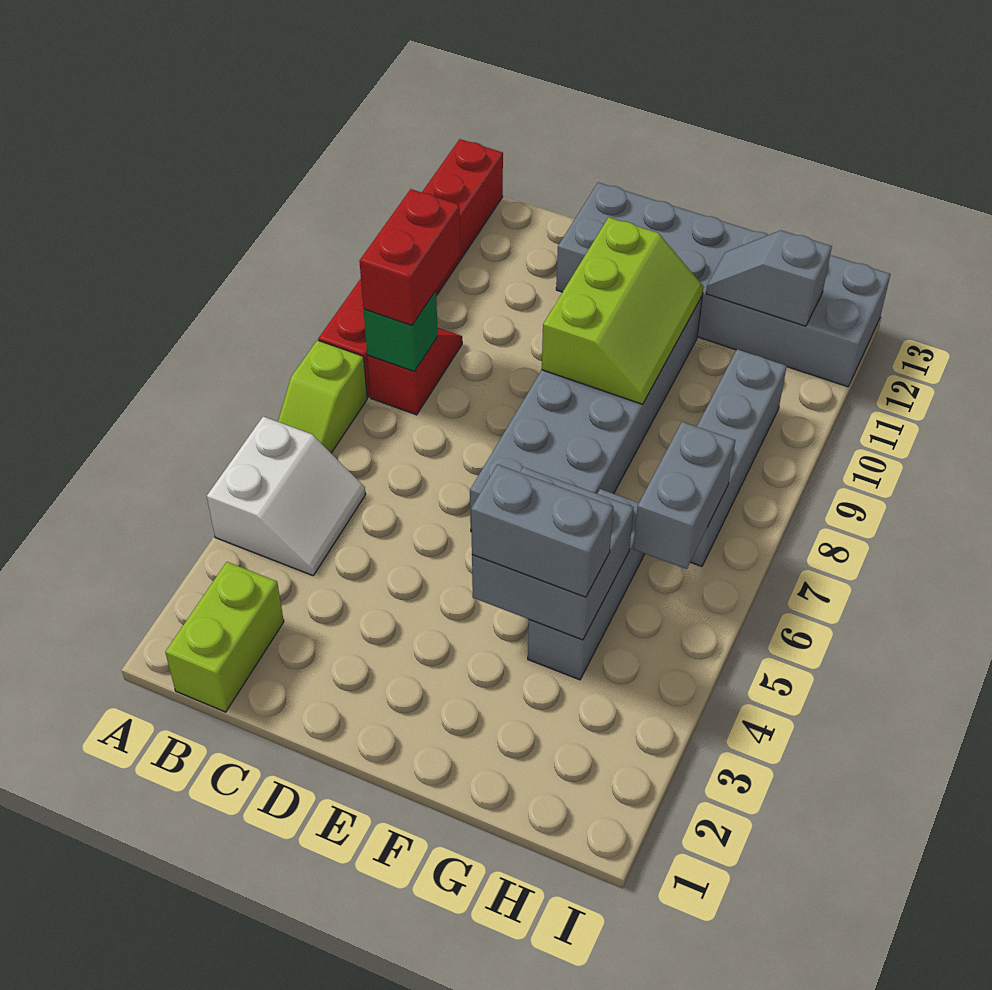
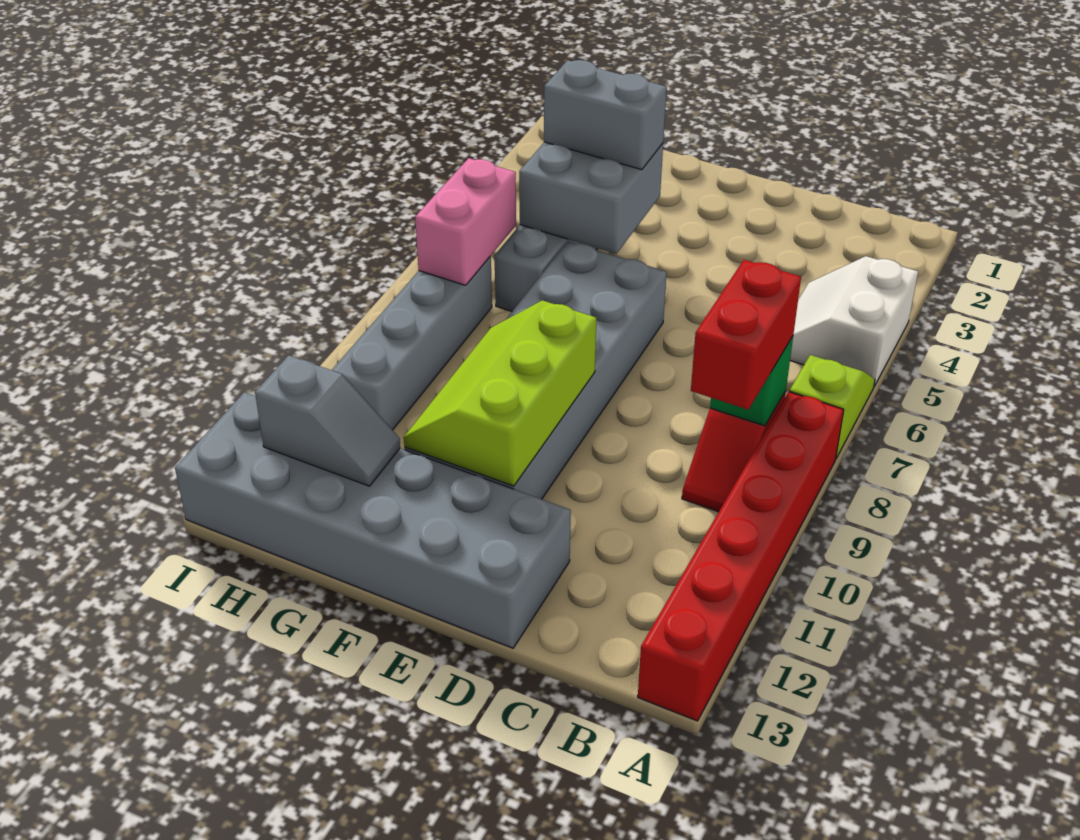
lime brick B1:B2 level 1 -> none
grey brick H6:H7 level 2 -> pink brick H6:H7 level 2

